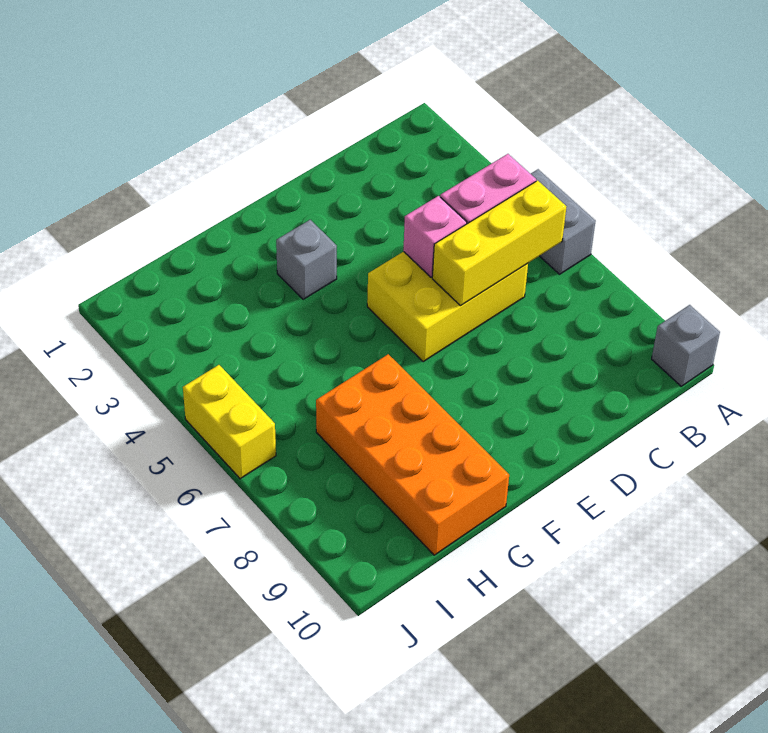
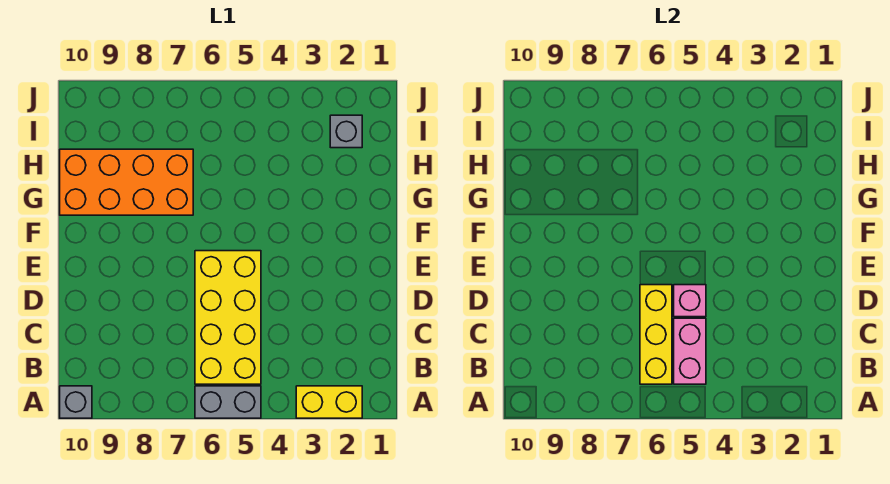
yellow brick C5:E6 level 1 -> yellow brick B5:E6 level 1
grey brick F3 level 1 -> grey brick I2 level 1
yellow brick J5:J6 level 1 -> yellow brick A2:A3 level 1

